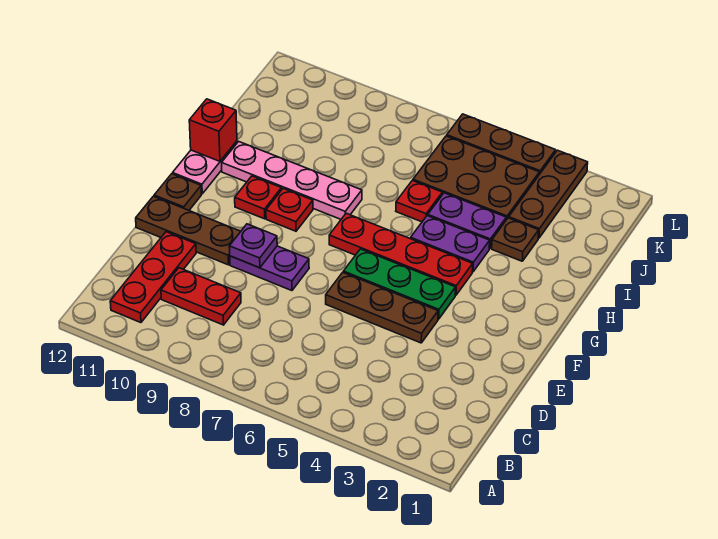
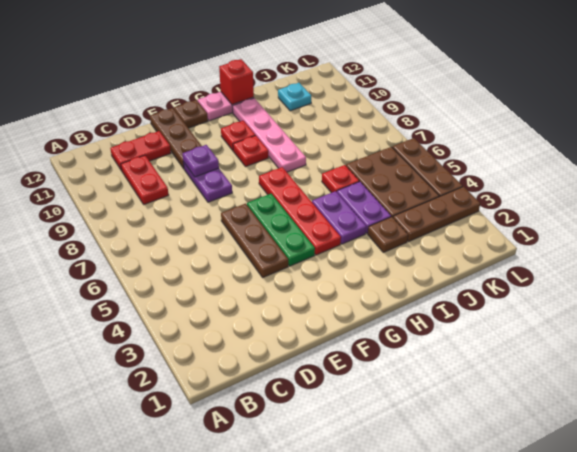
red plate B11:D11 level 1 -> red plate C11:D11 level 1
none -> cyan plate J11 level 1

